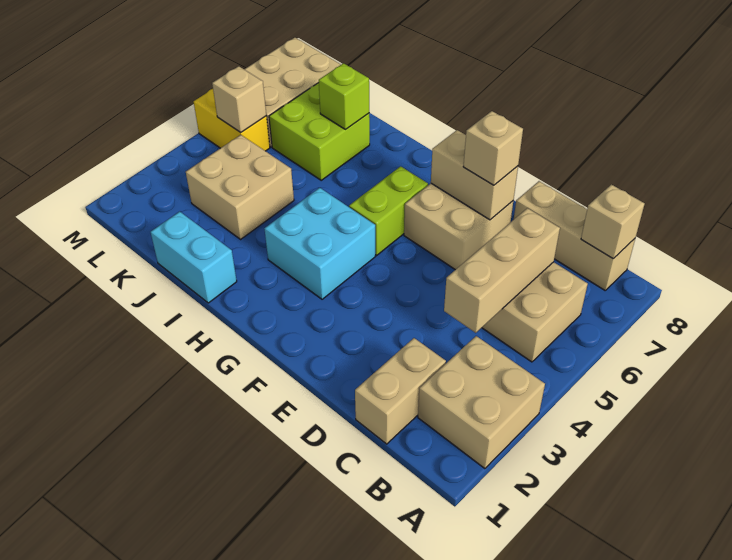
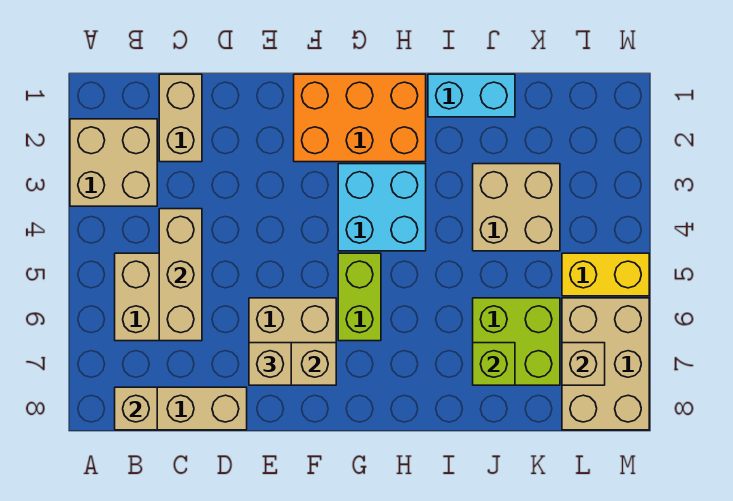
none -> orange brick F1:H2 level 1
tan brick L5 level 2 -> tan brick L7 level 2

